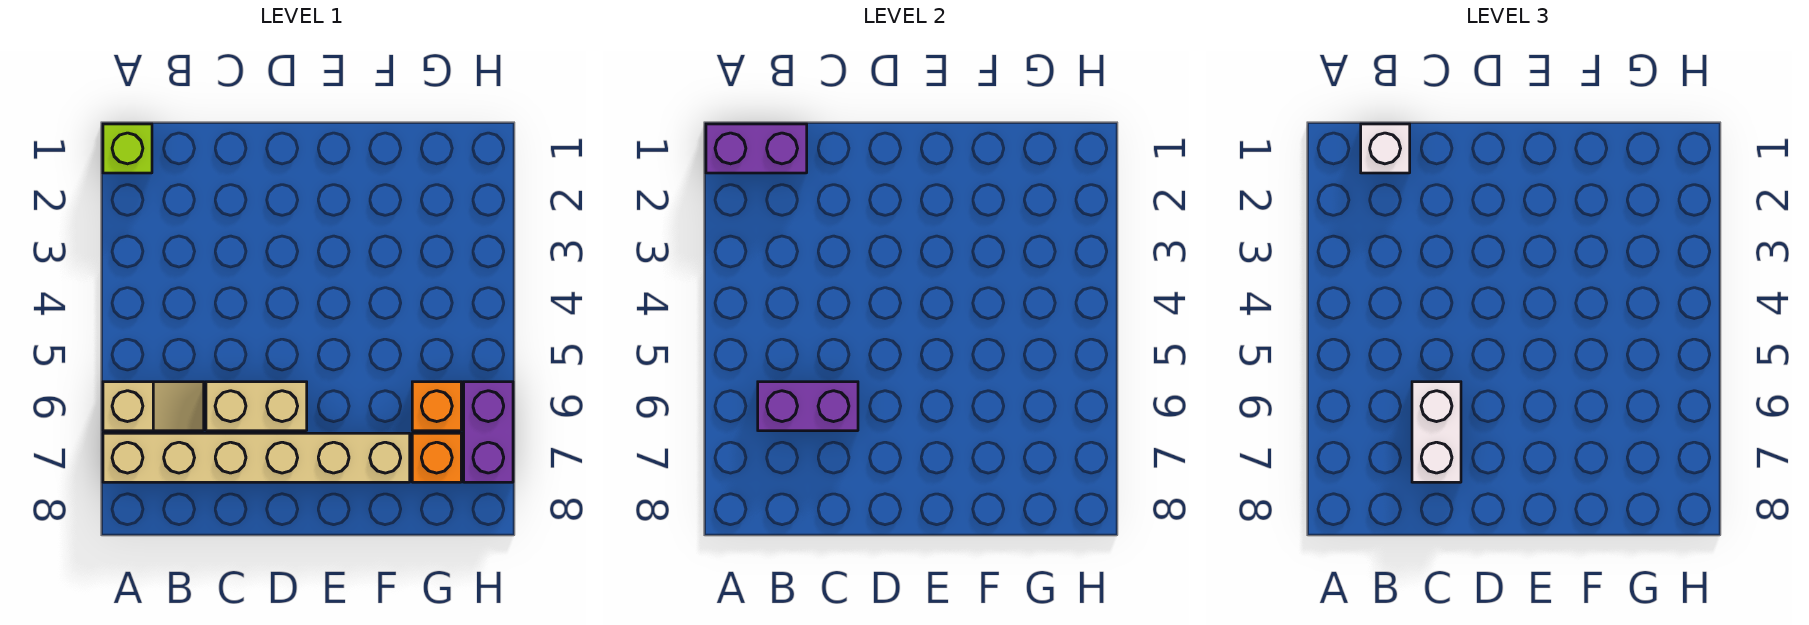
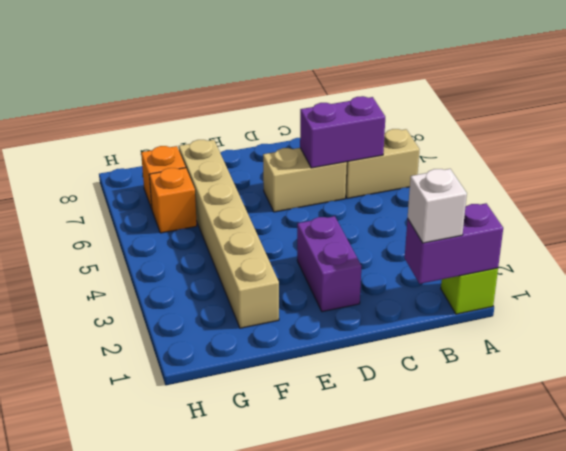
tan slope A6:B6 level 1 top A -> tan brick A6:B6 level 1
tan brick A7:F7 level 1 -> tan brick F2:F7 level 1
white brick C6:C7 level 3 -> none
purple brick H6:H7 level 1 -> purple brick D2:D3 level 1

